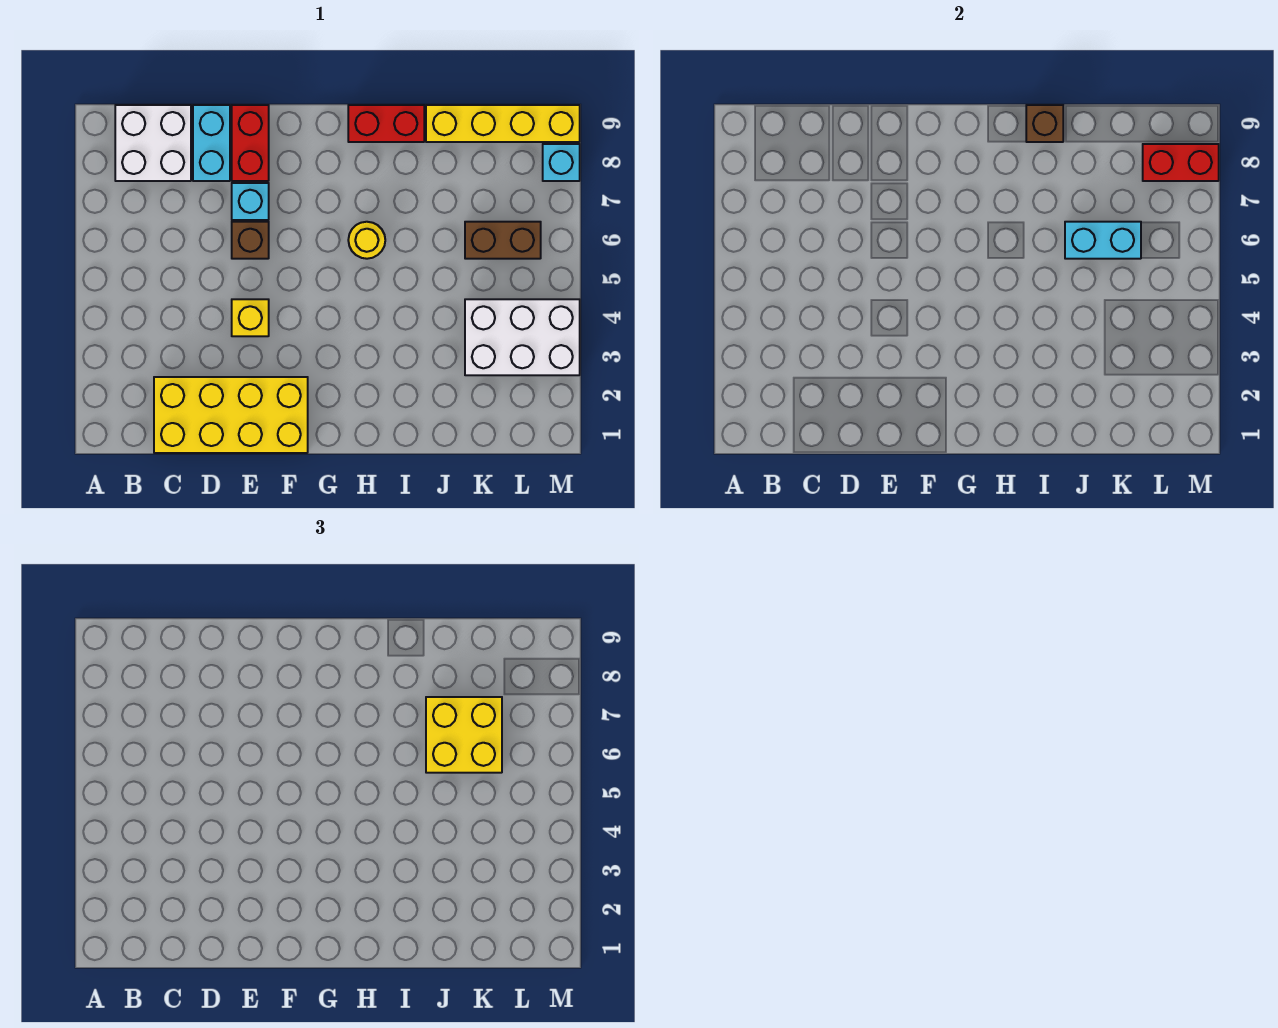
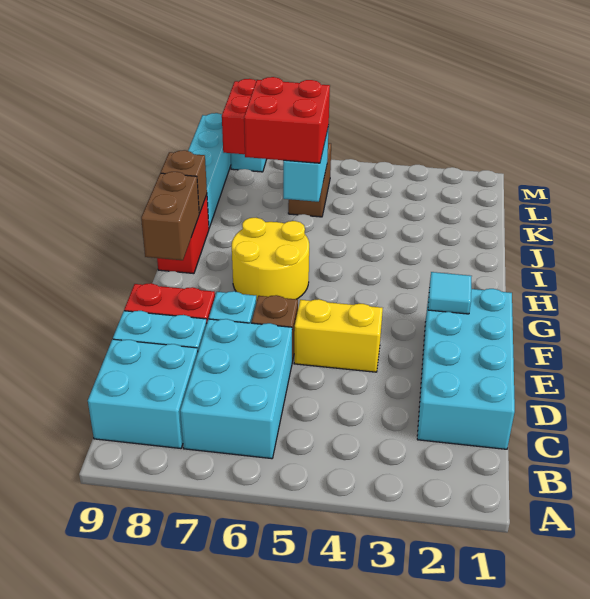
none -> cyan brick B6:D7 level 1
white brick B8:C9 level 1 -> cyan brick B8:C9 level 1
yellow brick C1:F2 level 1 -> cyan brick C1:F2 level 1
yellow brick E4 level 1 -> yellow brick E4:E5 level 1
none -> cyan tile F2 level 2
none -> brown brick G9:H9 level 2
yellow round brick H6 level 1 -> yellow round brick G6:H7 level 1
yellow brick J6:K7 level 3 -> red brick J6:K7 level 3
yellow brick J9:M9 level 1 -> cyan brick J9:M9 level 1
white brick K3:M4 level 1 -> none

